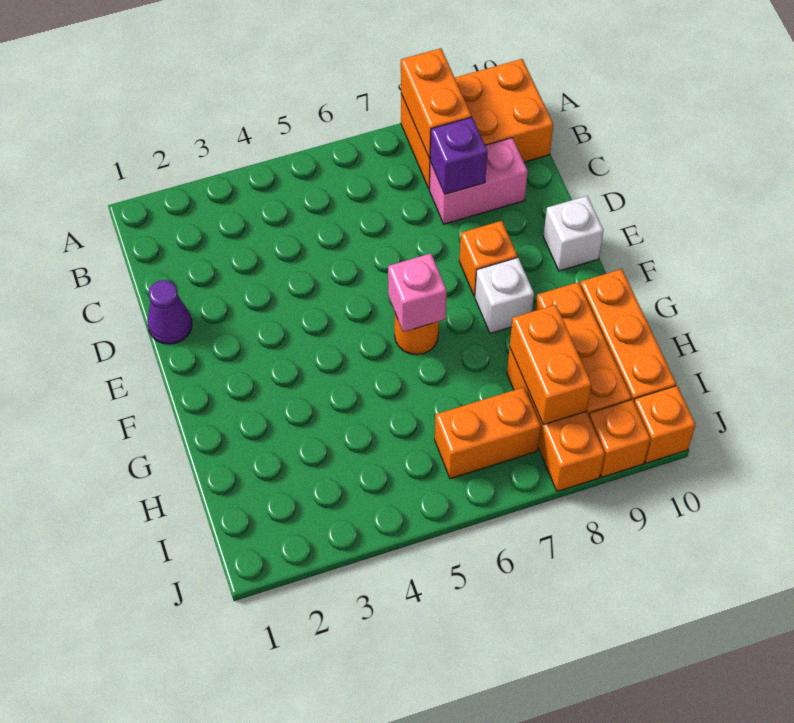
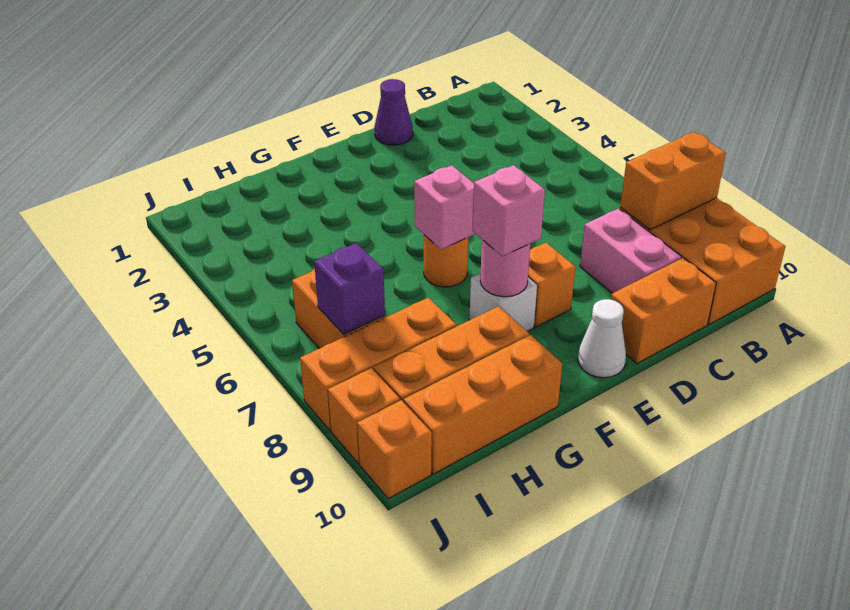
purple brick C8 level 2 -> purple brick I7 level 2
white brick E10 level 1 -> white cone E10 level 1
none -> pink round brick F8 level 2
none -> pink brick F8 level 3
orange brick H8:I8 level 2 -> orange brick C10:D10 level 1

